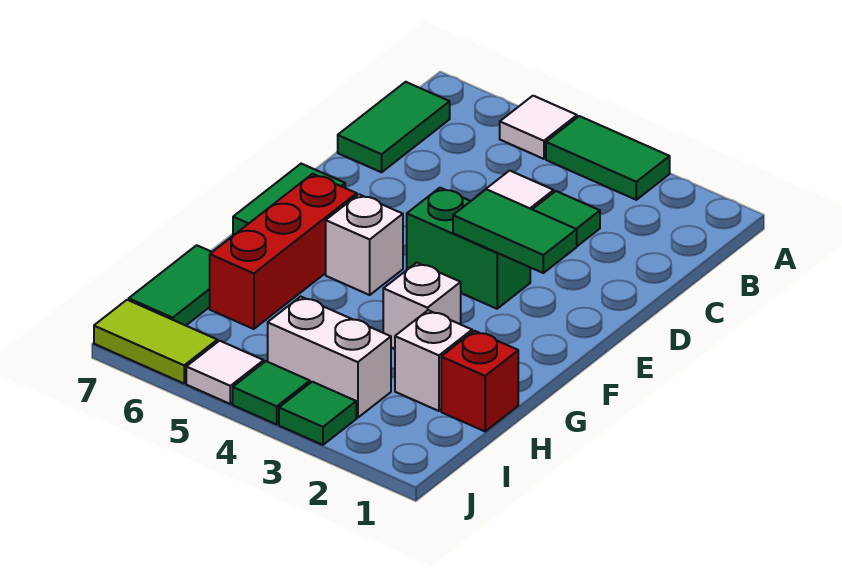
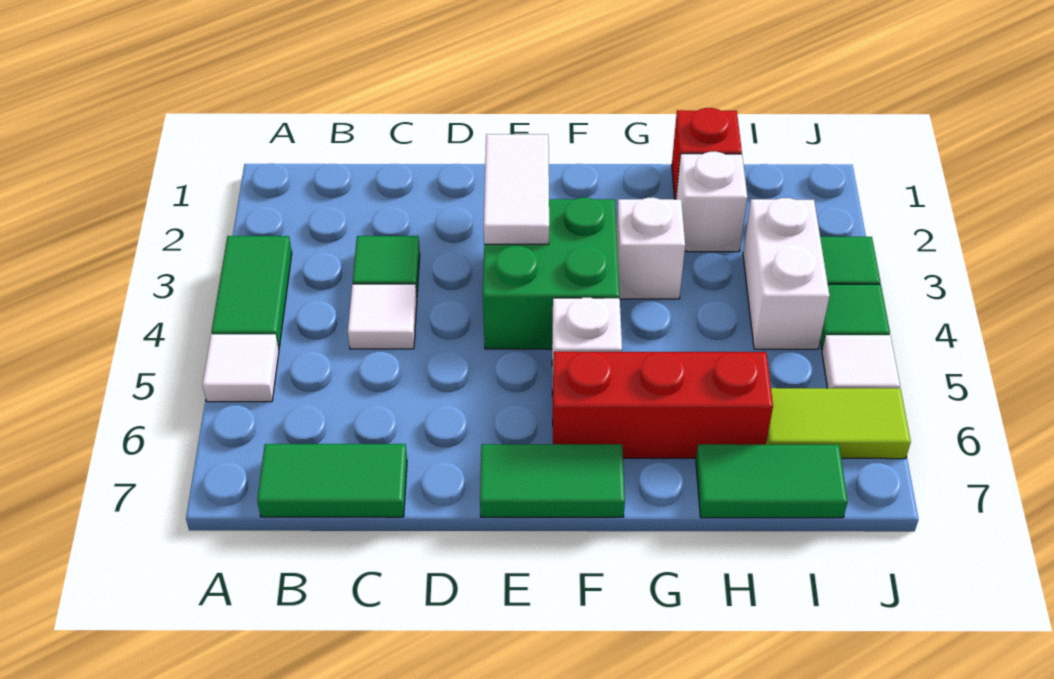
green tile E2:E3 level 2 -> white tile E2:E3 level 2
green brick E3:E4 level 1 -> green brick E3:F4 level 1
lime tile J6:J7 level 1 -> lime tile I6:J6 level 1

